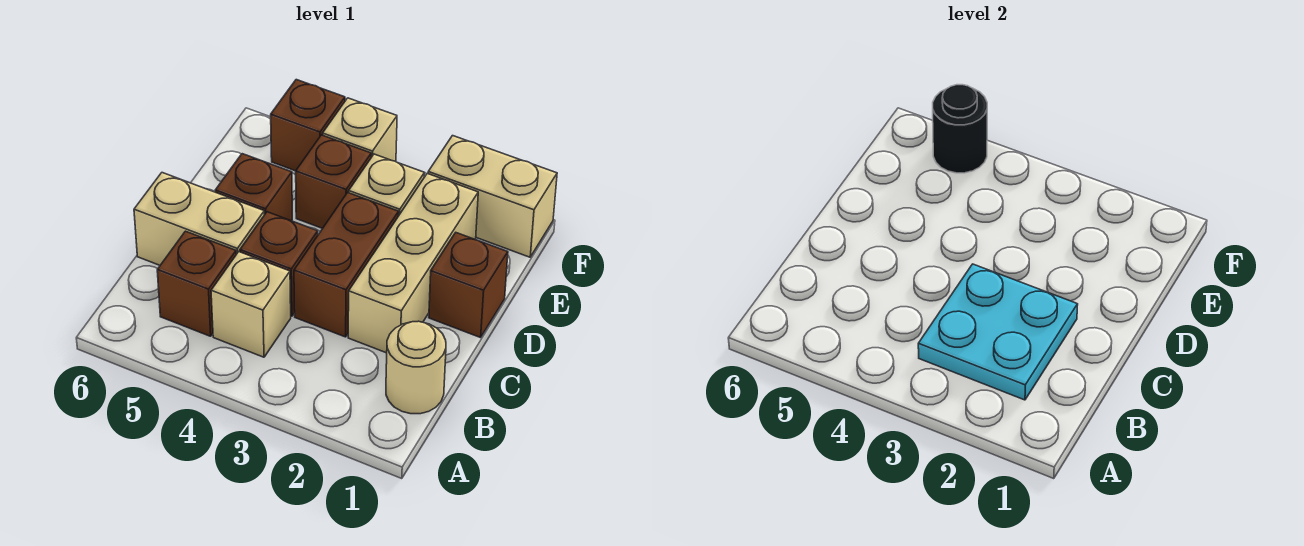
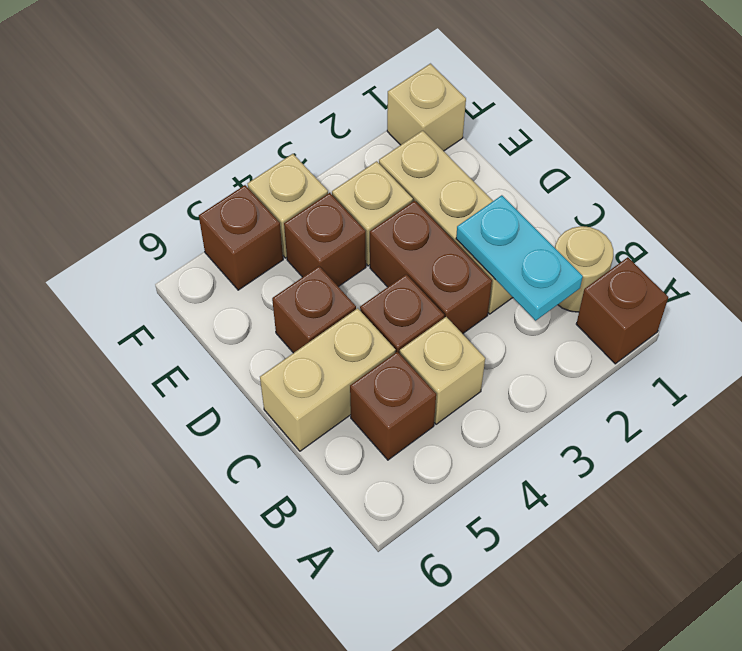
cyan plate B2:C3 level 2 -> cyan plate B2:C2 level 2
brown brick D1 level 1 -> brown brick A1 level 1
tan brick F1:F2 level 1 -> tan brick F1 level 1
black round brick F5 level 2 -> none

